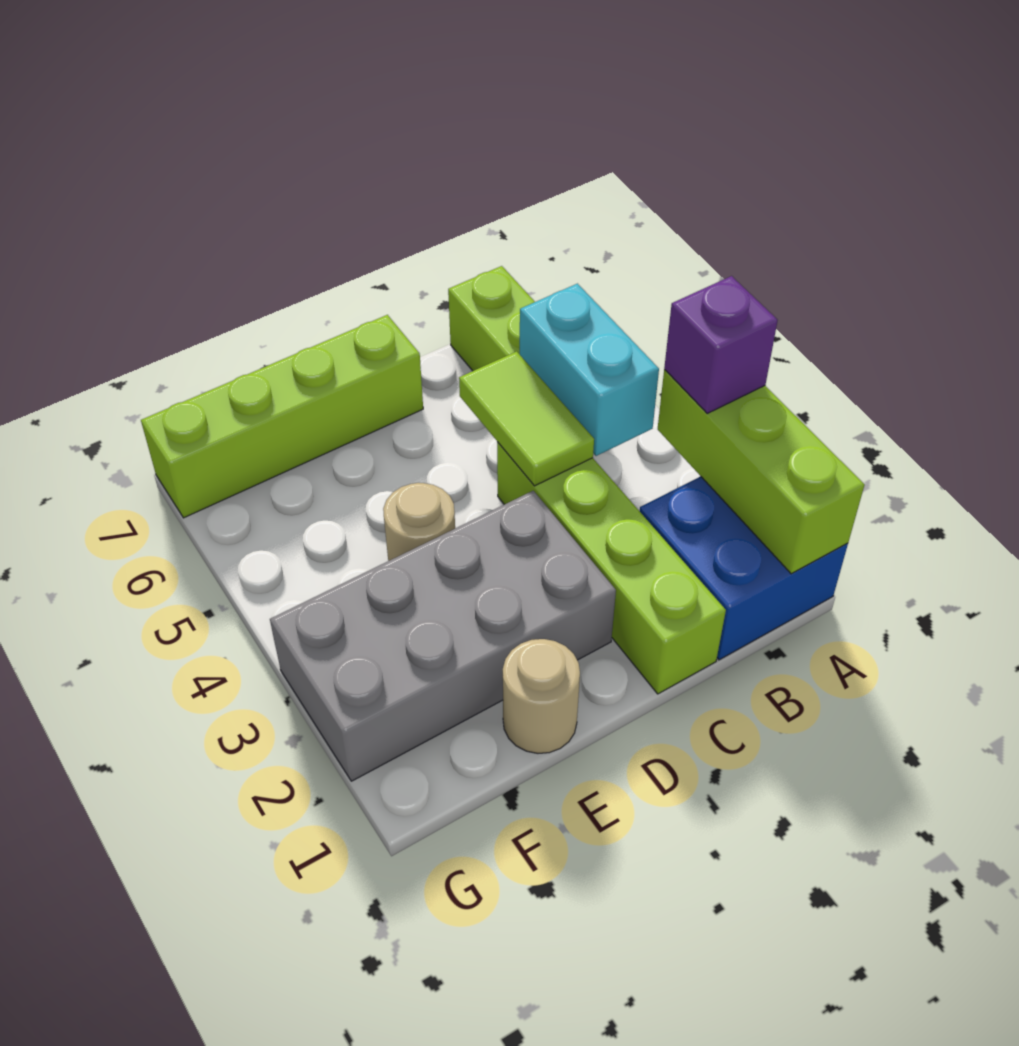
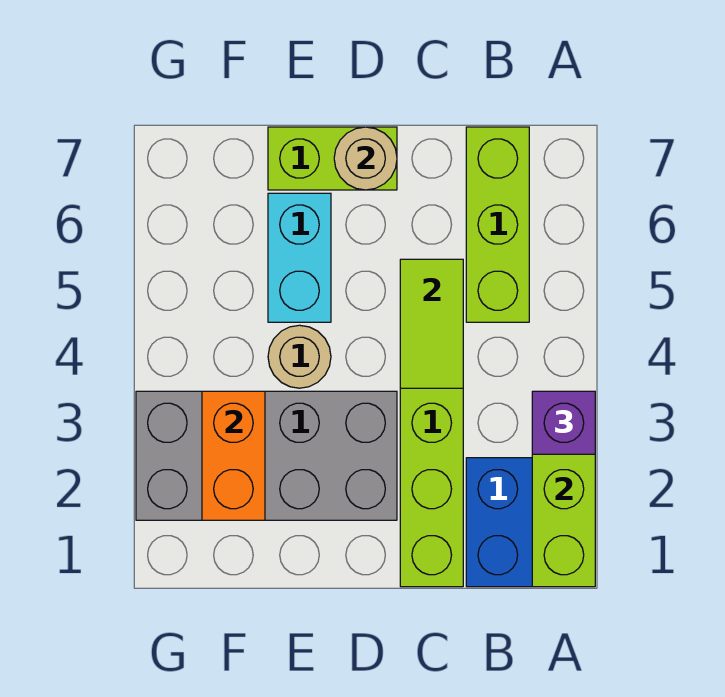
cyan brick B4:B5 level 2 -> cyan brick E5:E6 level 1
lime brick D7:G7 level 1 -> lime brick D7:E7 level 1
tan round brick E1 level 1 -> tan round brick D7 level 2
none -> orange brick F2:F3 level 2

